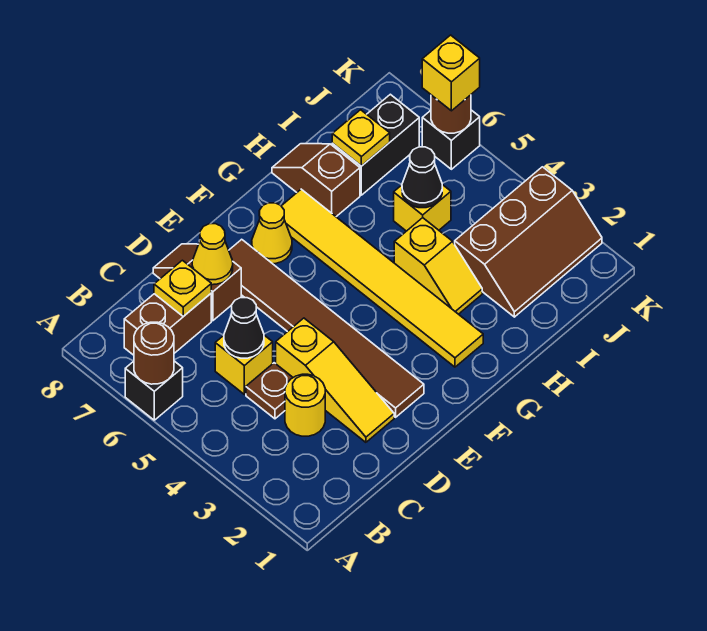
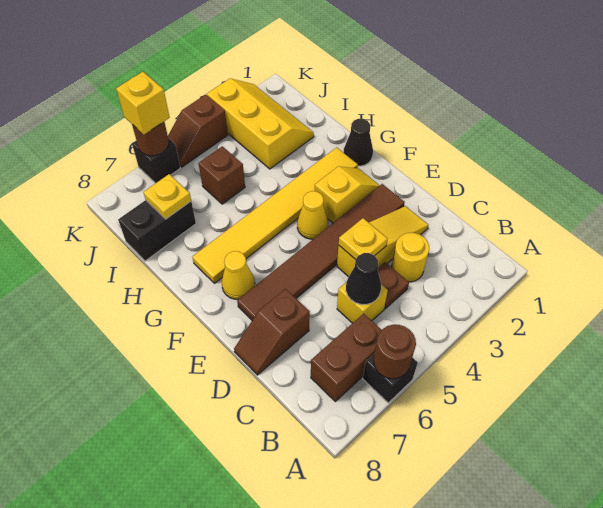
brown brick B7:C7 level 1 -> brown brick B6:B7 level 1
yellow plate C7 level 2 -> yellow plate D4 level 2
yellow cone D7 level 2 -> yellow cone F4 level 1
yellow slope H3:H4 level 1 top 4 -> yellow slope F2:F3 level 1 top 3
brown slope H7:H8 level 1 top 7 -> brown slope K4:K5 level 1 top 4
brown slope I2:K3 level 1 top 3 -> yellow slope I2:K3 level 1 top 3
yellow brick I5 level 1 -> brown brick I5 level 1
black cone I5 level 2 -> black cone G1 level 1
black brick I7:J7 level 1 -> black brick I7:I8 level 1

